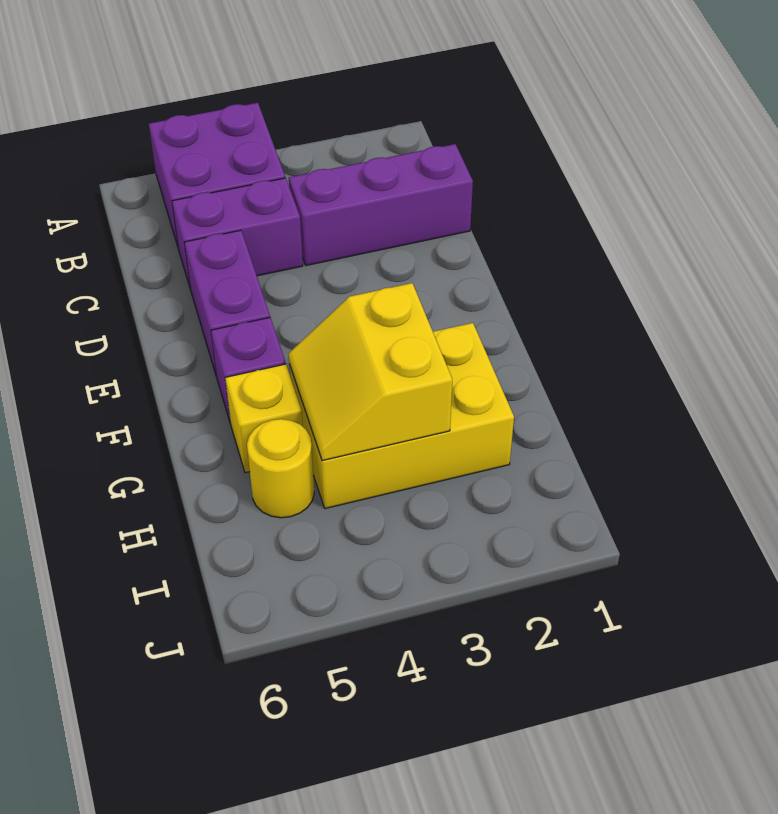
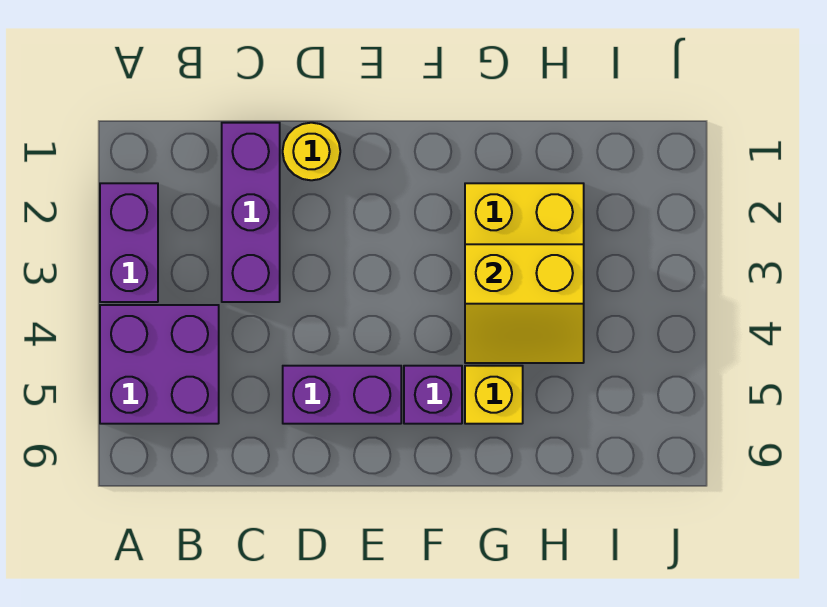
purple brick C4:C5 level 1 -> purple brick A2:A3 level 1
yellow round brick H5 level 1 -> yellow round brick D1 level 1

